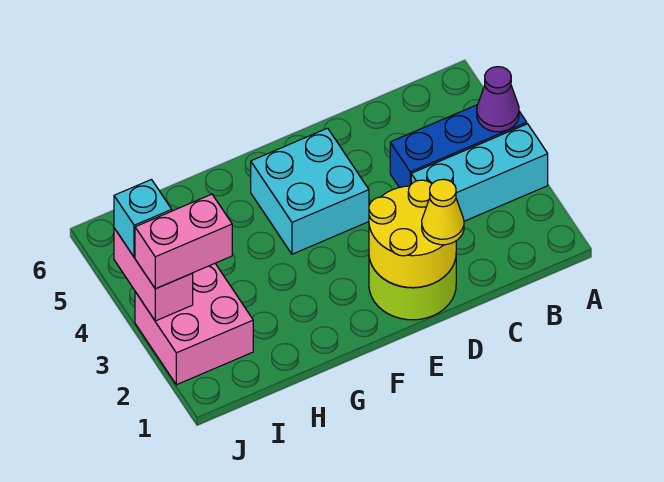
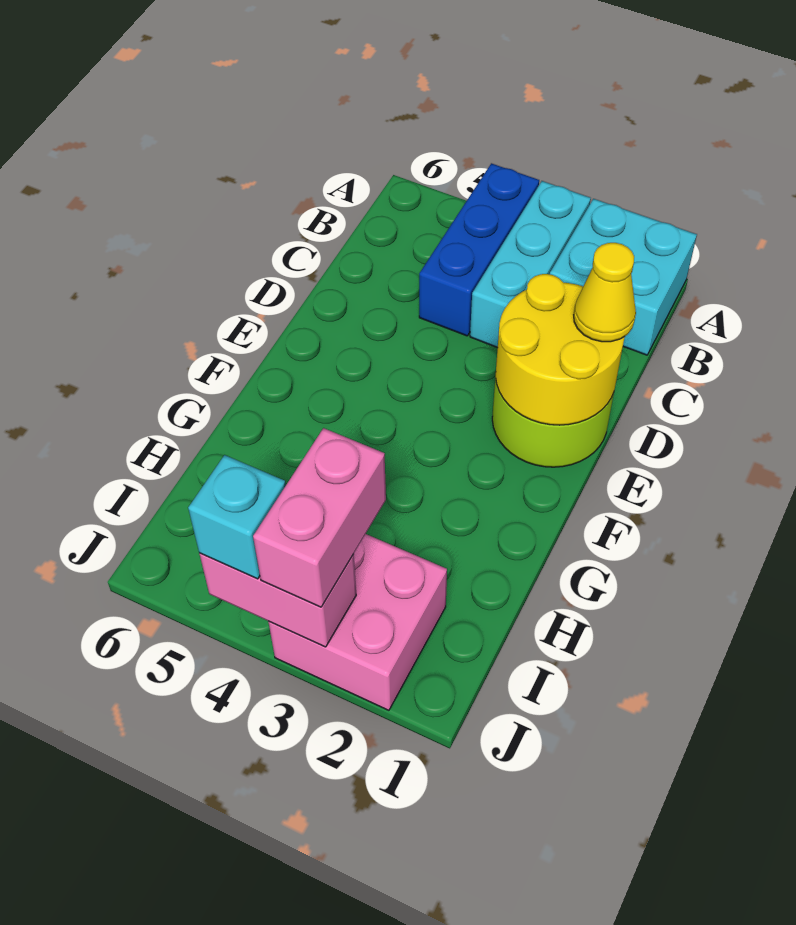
purple cone A4 level 2 -> none
cyan brick E4:F5 level 1 -> cyan brick A1:B2 level 1

